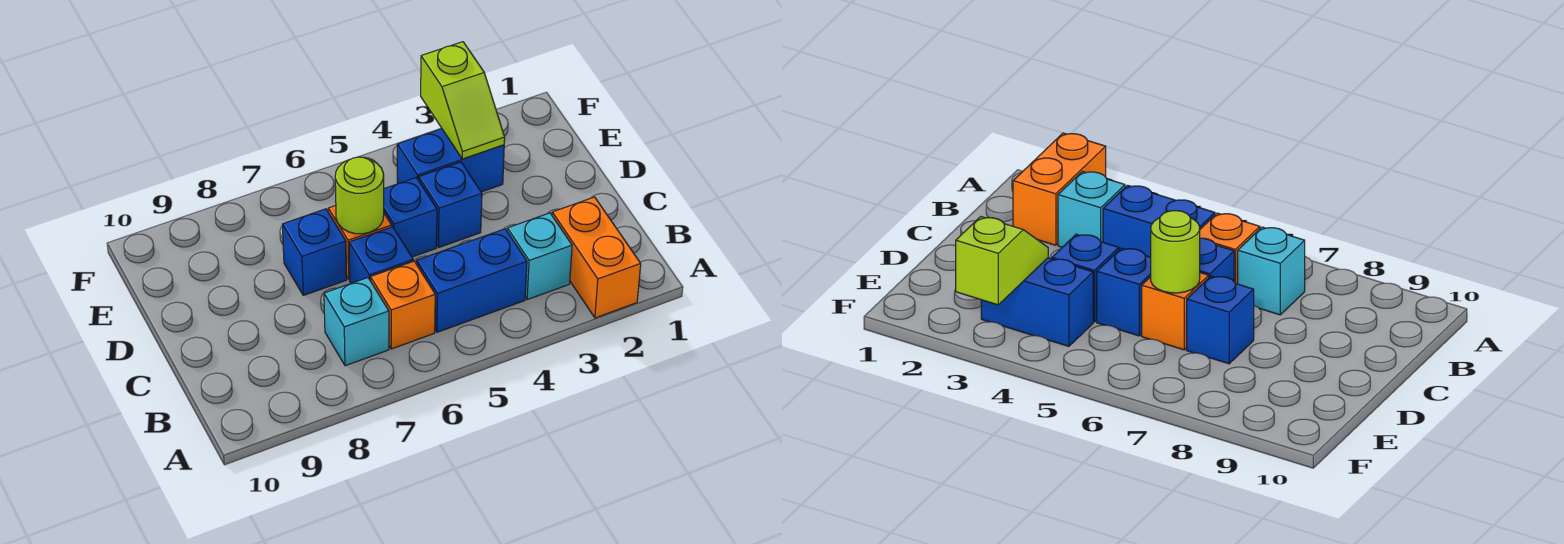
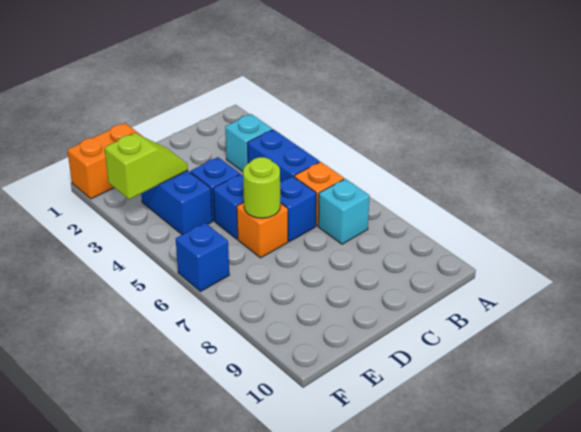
orange brick A2:B2 level 1 -> orange brick E1:F1 level 1
blue brick D7 level 1 -> blue brick F6 level 1

